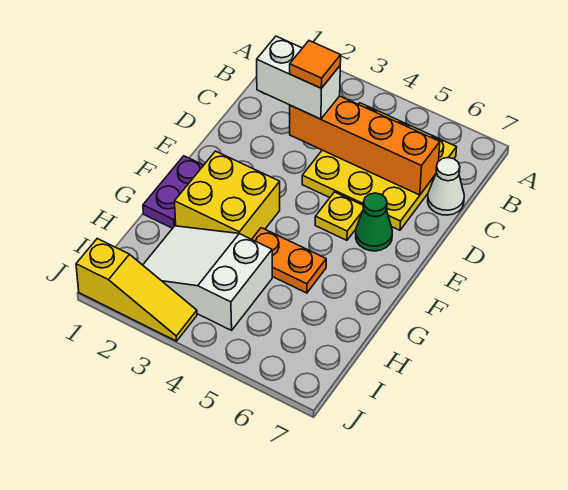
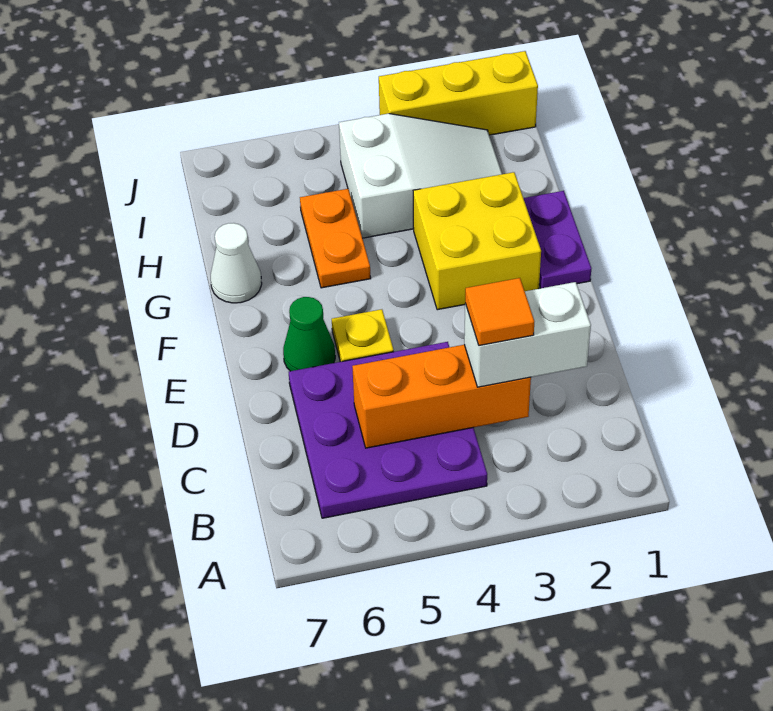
yellow plate B4:D6 level 1 -> purple plate B4:D6 level 1
orange brick C3:C6 level 2 -> orange brick C3:C5 level 2
white cone C7 level 1 -> white cone G7 level 1
orange plate G4:G5 level 1 -> orange plate G5:H5 level 1
yellow slope J1:J3 level 1 top 1 -> yellow brick J1:J3 level 1

